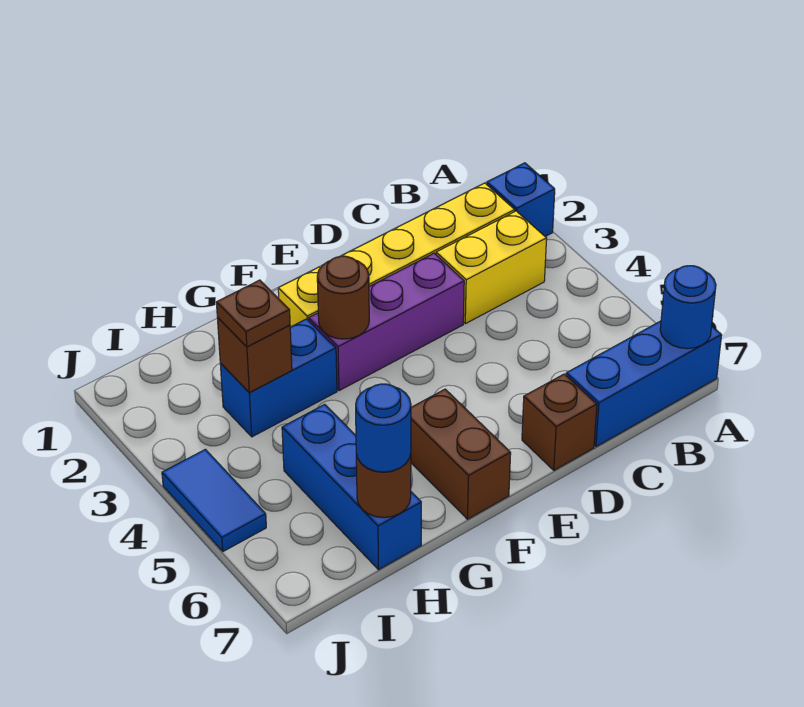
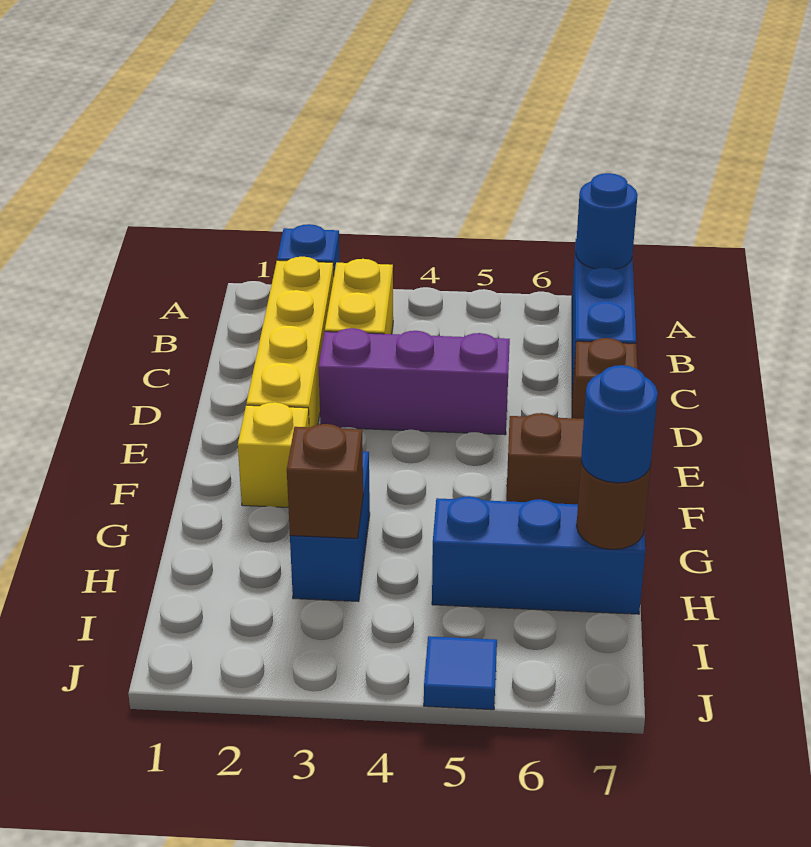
purple brick D3:F3 level 1 -> purple brick D3:D5 level 1
brown round brick F3 level 2 -> none
brown plate H3 level 3 -> none
blue tile J4:J5 level 1 -> blue tile J5 level 1

